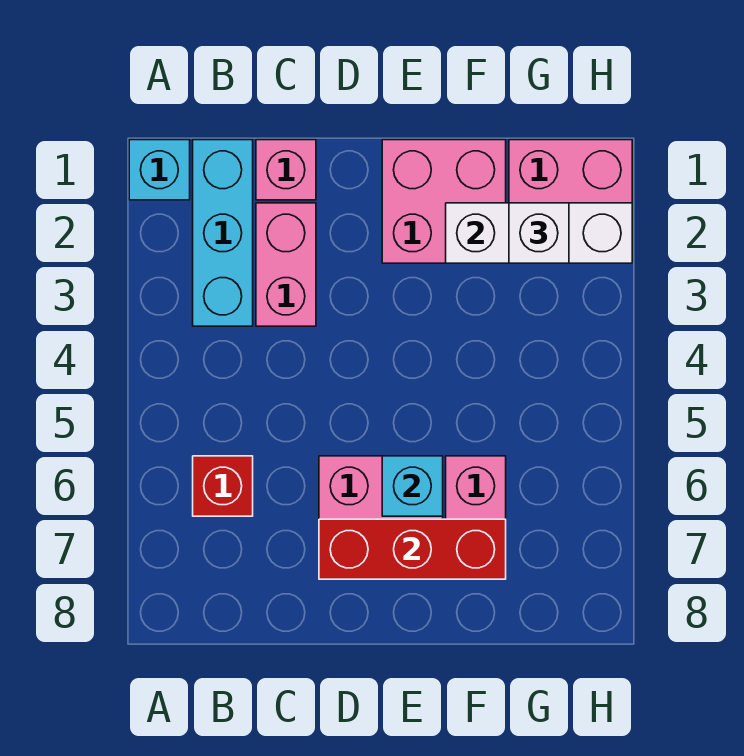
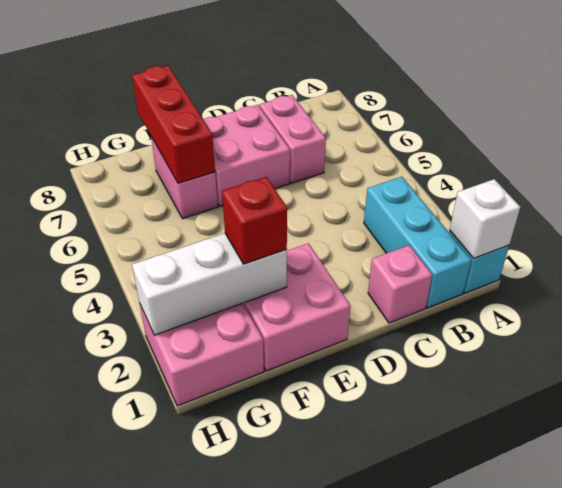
red brick B6 level 1 -> red brick F2 level 3
pink brick C2:C3 level 1 -> pink brick C6:C7 level 1
red brick D7:F7 level 2 -> red brick F6:F8 level 2
cyan brick E6 level 2 -> none
white brick G2 level 3 -> white brick A1 level 2

